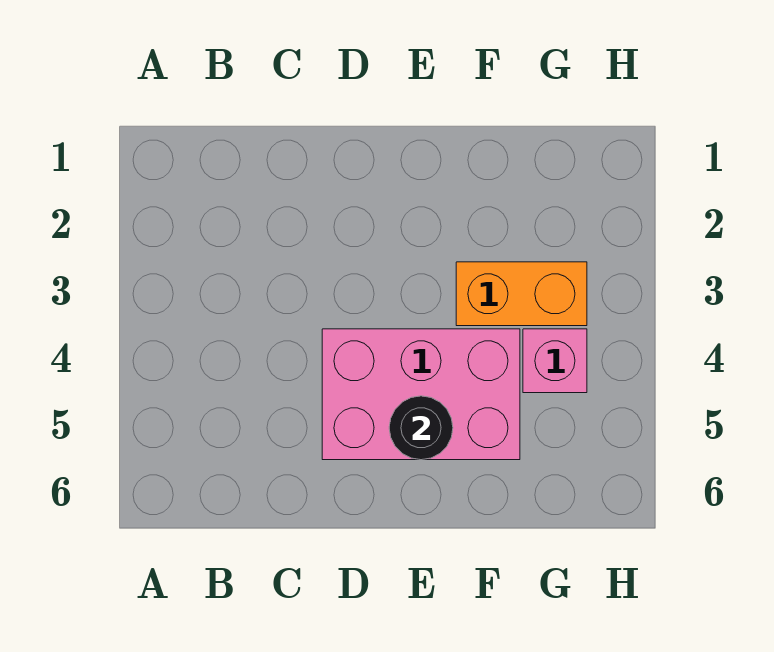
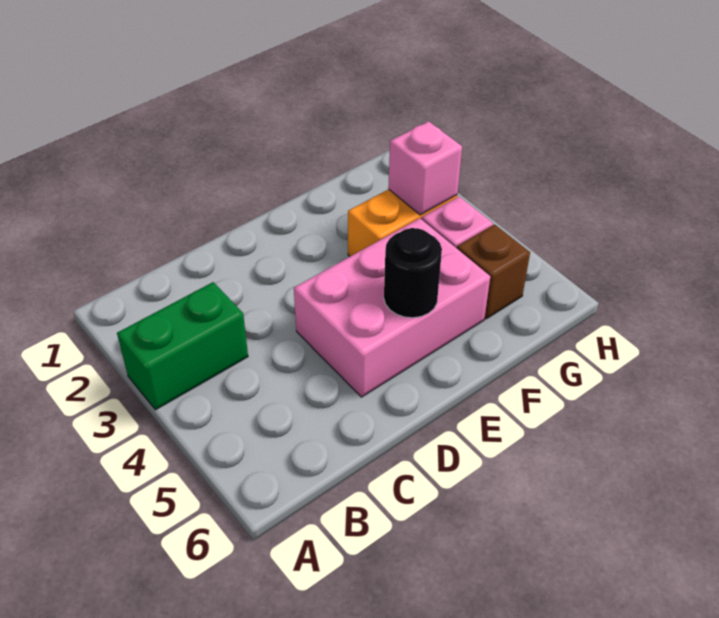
none -> green brick A3:B3 level 1
none -> pink brick G3 level 2
none -> brown brick G5 level 1

